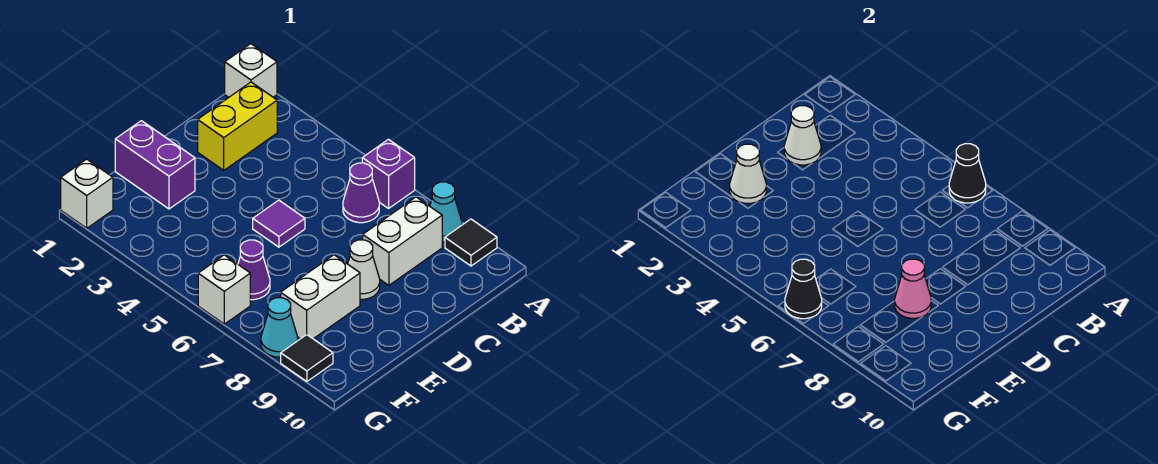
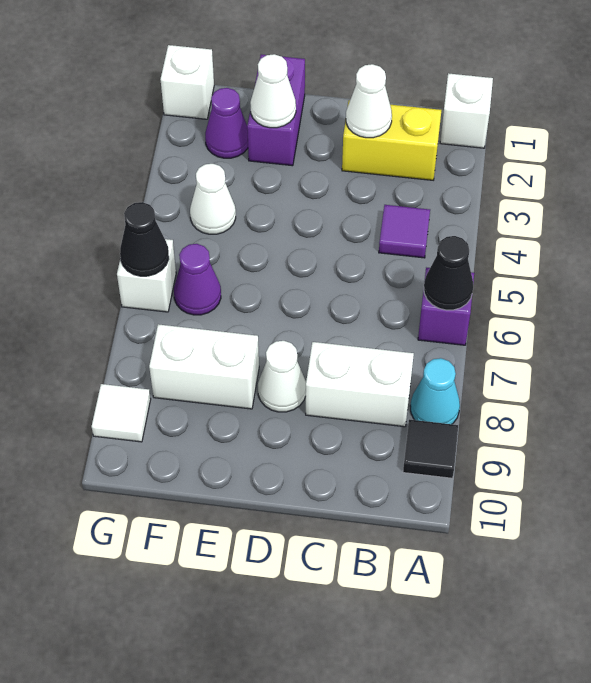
purple cone B6 level 1 -> purple cone F2 level 1
purple tile D5 level 1 -> purple tile B4 level 1
pink cone E8 level 2 -> none
none -> white cone F4 level 1
cyan cone G8 level 1 -> none
black tile G9 level 1 -> white tile G9 level 1

